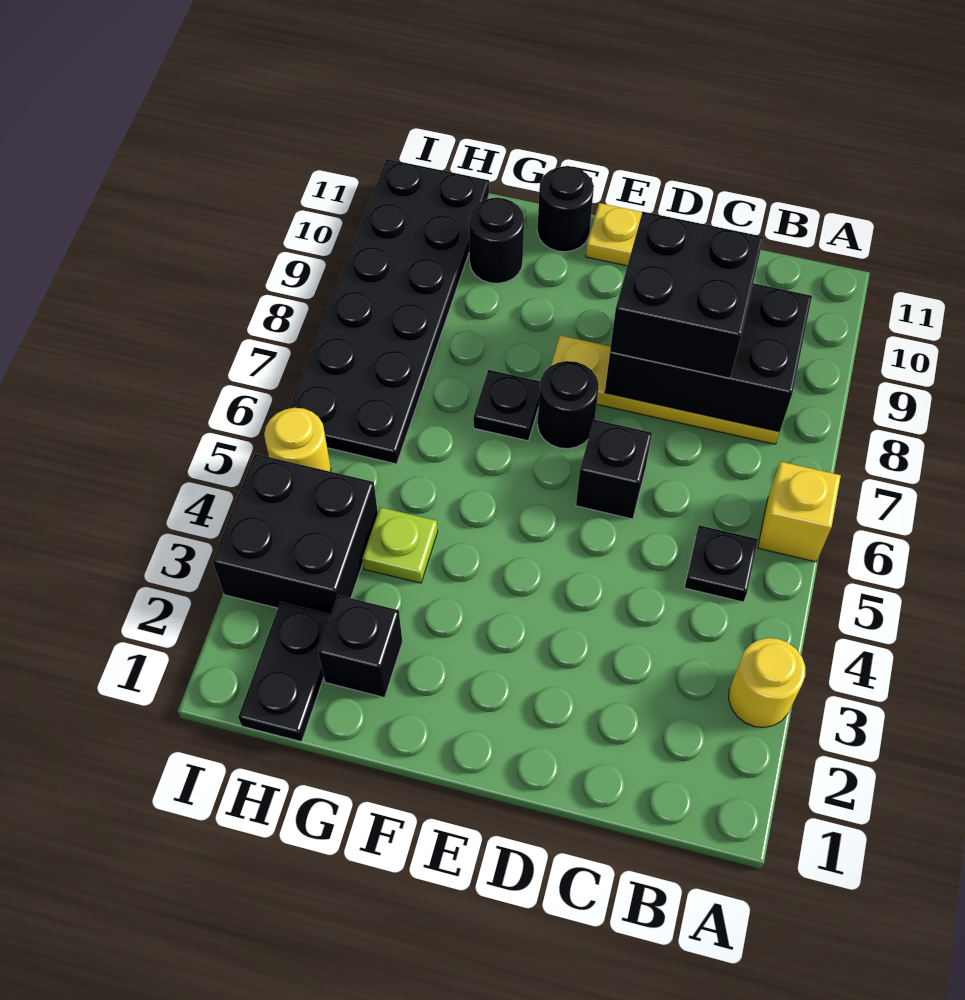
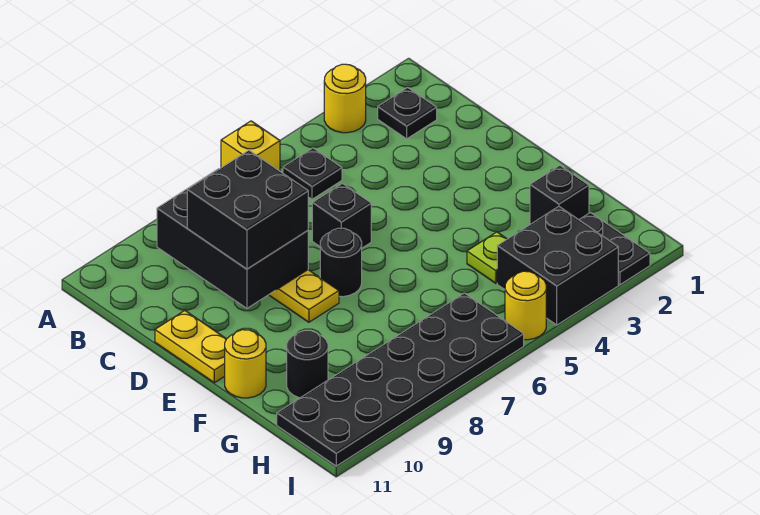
black plate F7 level 1 -> black plate B2 level 1
black round brick F11 level 1 -> yellow round brick F11 level 1
black plate H1:H2 level 1 -> black plate H2:I2 level 1

